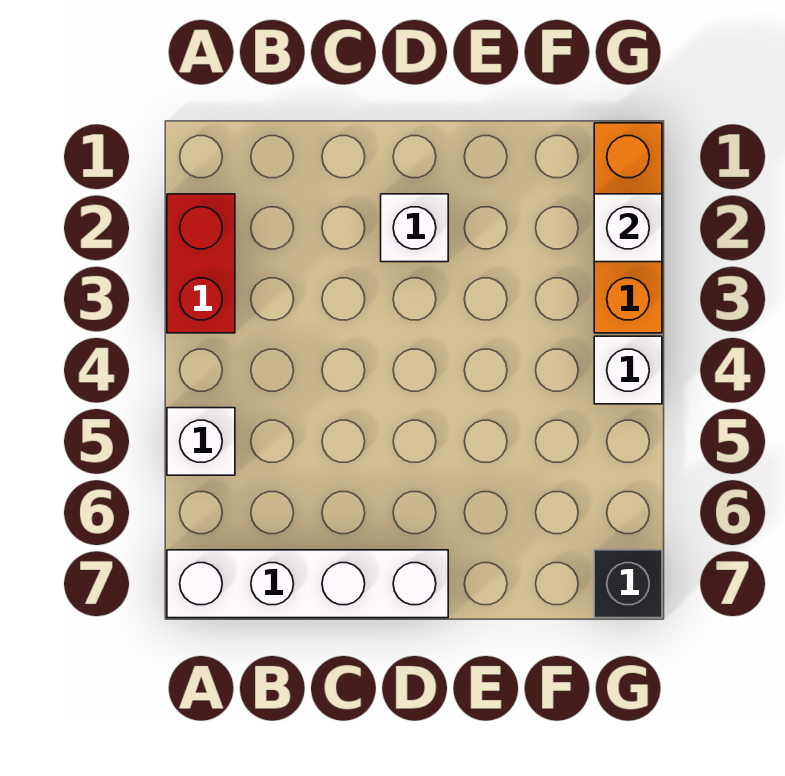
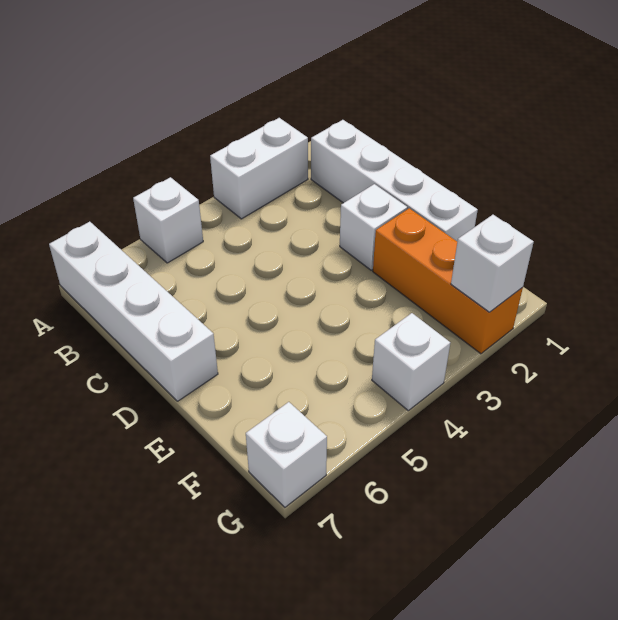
red brick A2:A3 level 1 -> white brick A2:A3 level 1
none -> white brick B1:E1 level 1
orange brick G1:G3 level 1 -> orange brick E2:G2 level 1
black brick G7 level 1 -> white brick G7 level 1

